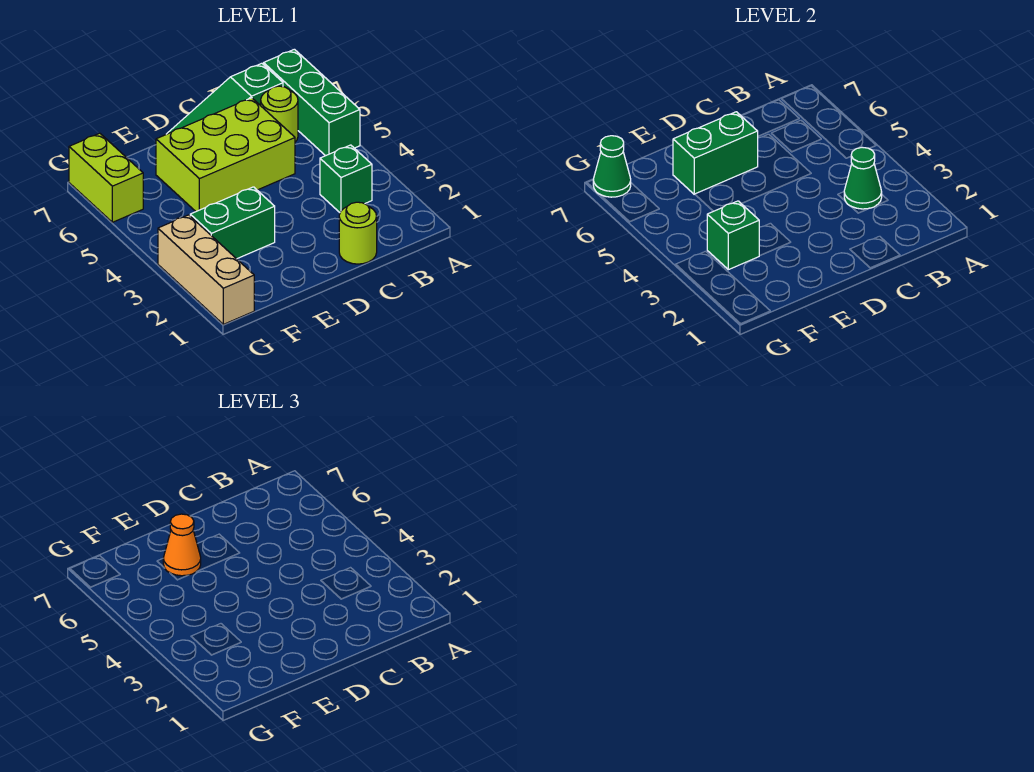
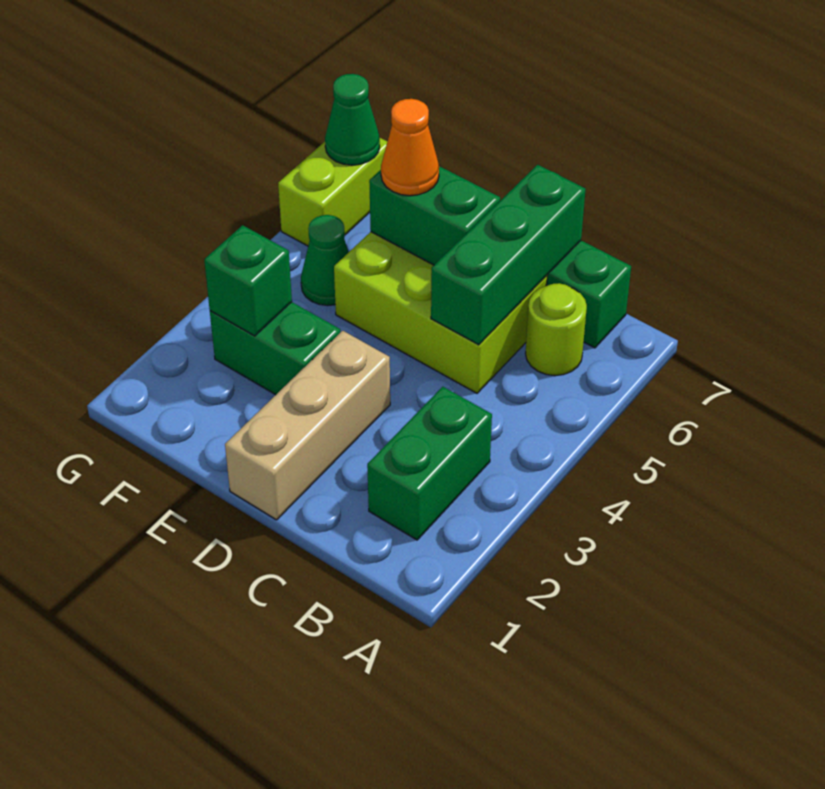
green brick A5:A7 level 1 -> green brick C5:C7 level 2
green brick B3 level 1 -> green brick B2:B3 level 1
green cone B3 level 2 -> green cone F5 level 1
lime round brick C1 level 1 -> none
tan brick G1:G3 level 1 -> tan brick D1:D3 level 1

